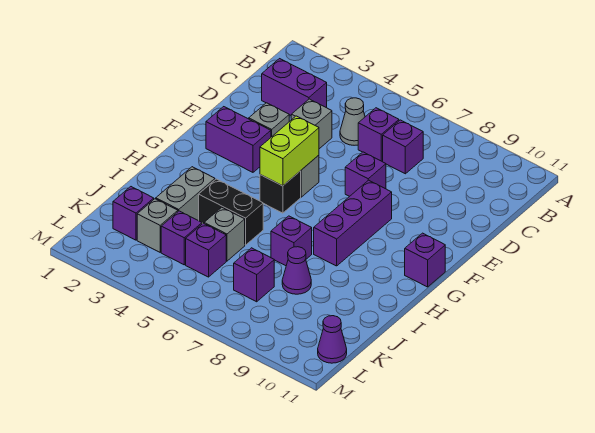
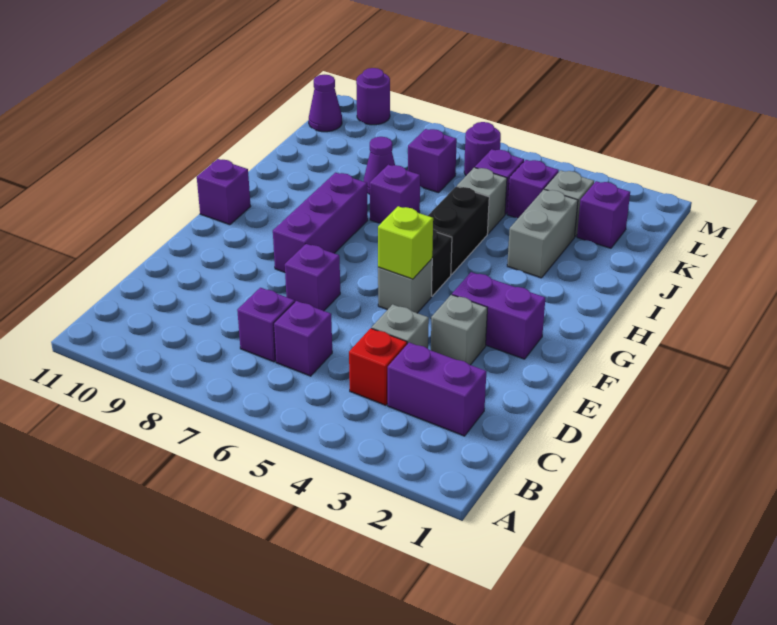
none -> red brick C4 level 1
grey cone C5 level 1 -> none
lime brick F5:G5 level 2 -> lime brick F5 level 2
black brick I4:I5 level 1 -> black brick H5:I5 level 1
none -> purple round brick L6 level 1
none -> purple round brick M10 level 1

